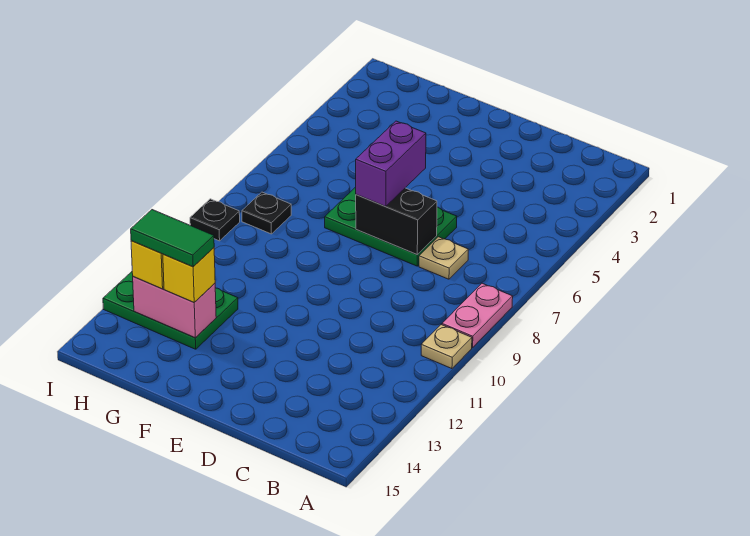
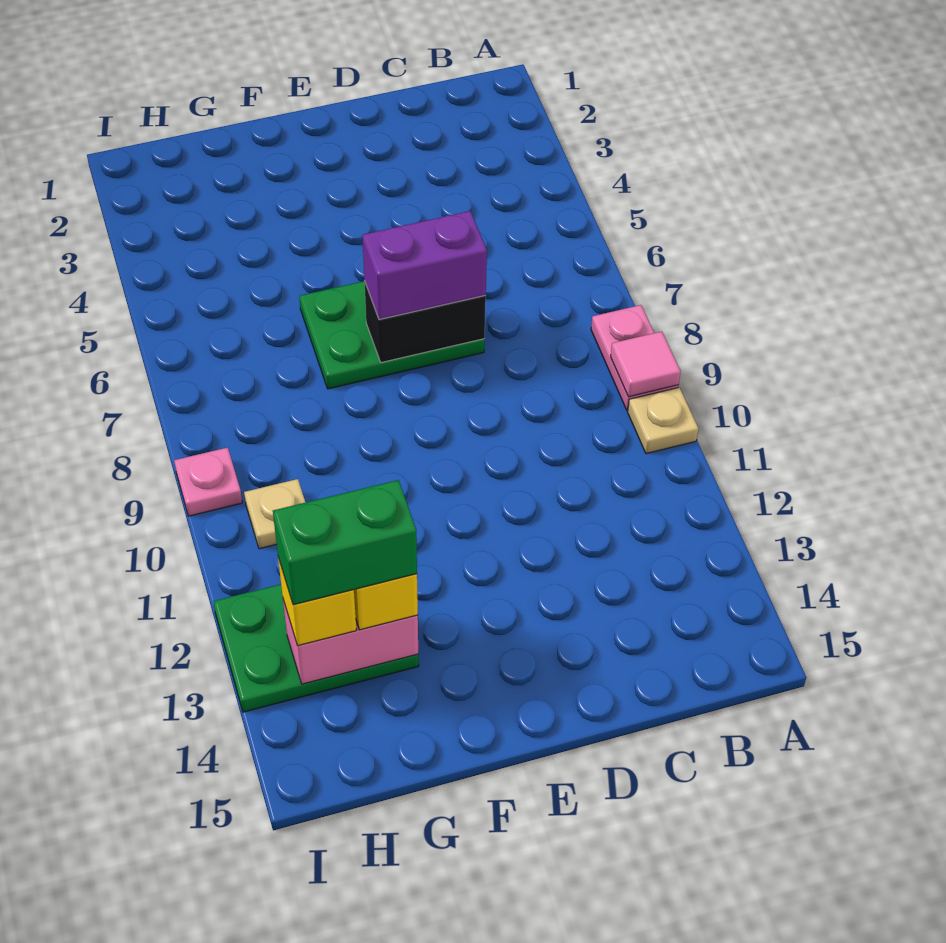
none -> pink tile A9 level 2
tan plate C7 level 1 -> tan plate H10 level 1
purple brick E6:E7 level 3 -> purple brick D7:E7 level 3
green tile G13:H13 level 4 -> green brick G13:H13 level 4
black plate H8 level 1 -> none
black plate I9 level 1 -> pink plate I9 level 1

